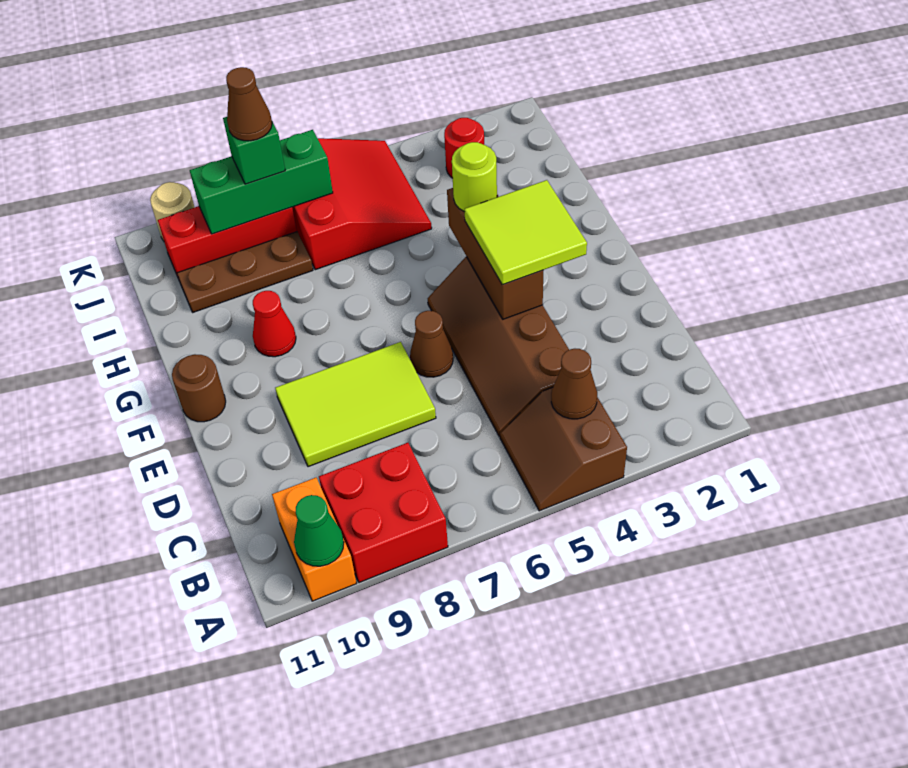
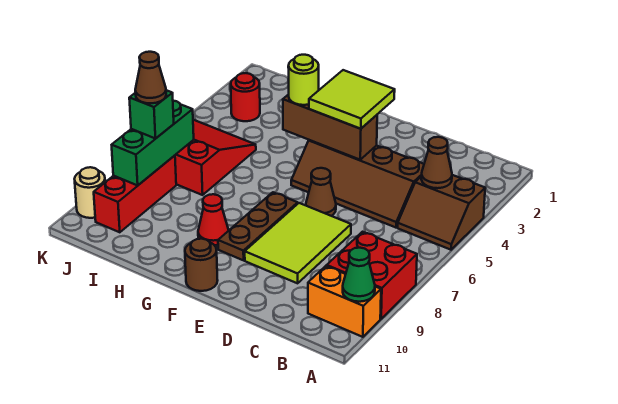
brown plate I8:I10 level 1 -> brown plate F7:F9 level 1

